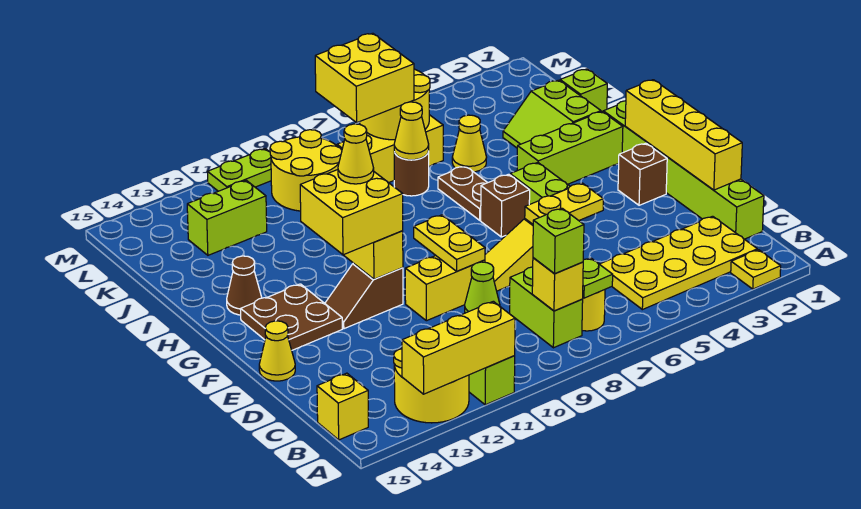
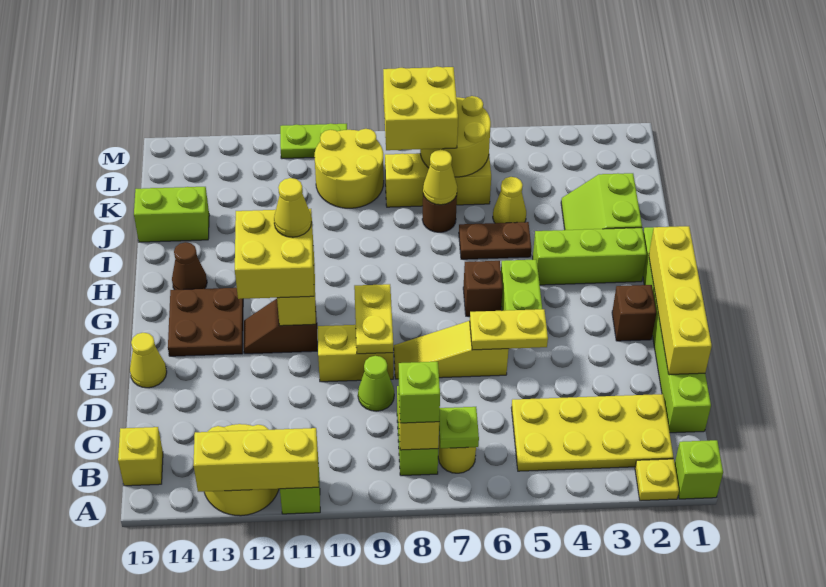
brown plate H6:I6 level 1 -> brown plate I5:I6 level 1
lime brick J1 level 1 -> lime brick A1 level 1
lime brick K12:K13 level 1 -> lime brick J14:J15 level 1

